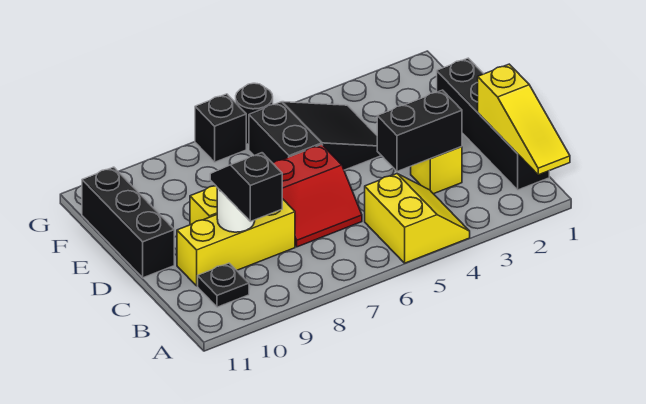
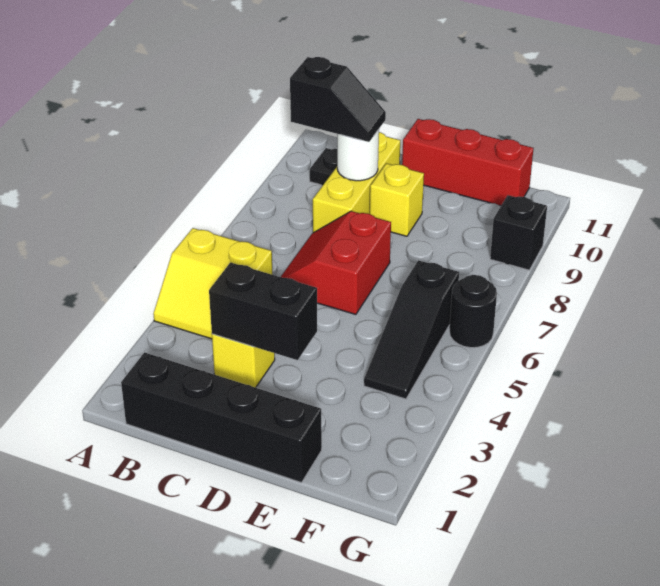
yellow slope A1:C1 level 2 top C -> none
black brick C3:C4 level 2 -> black brick C3:D3 level 2
black brick D11:F11 level 1 -> red brick D11:F11 level 1
black slope E4:F6 level 1 top 6 -> black slope F4:F6 level 1 top 6
black brick G7 level 1 -> black brick G9 level 1

